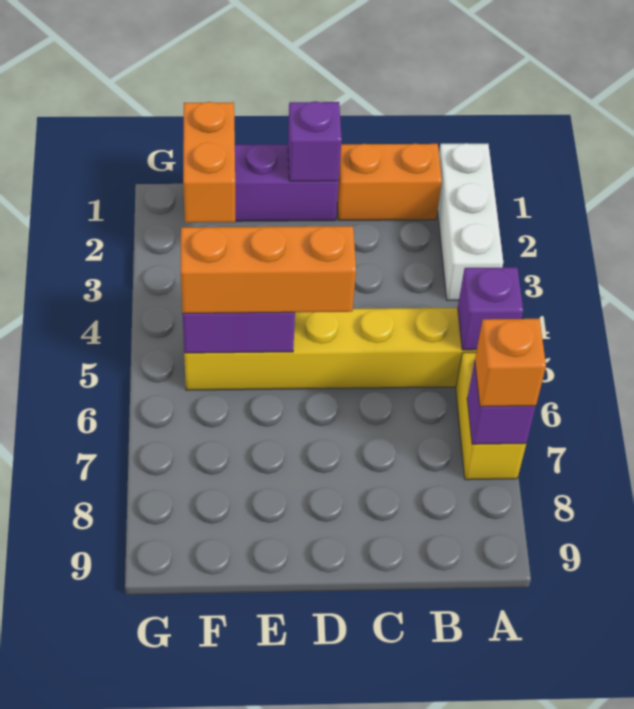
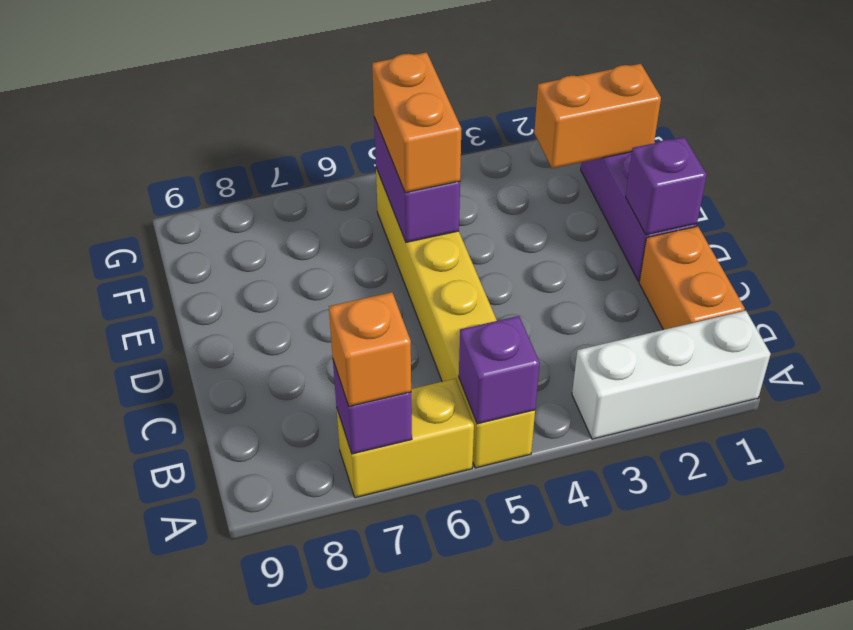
orange brick D5:F5 level 3 -> orange brick E5:F5 level 3

